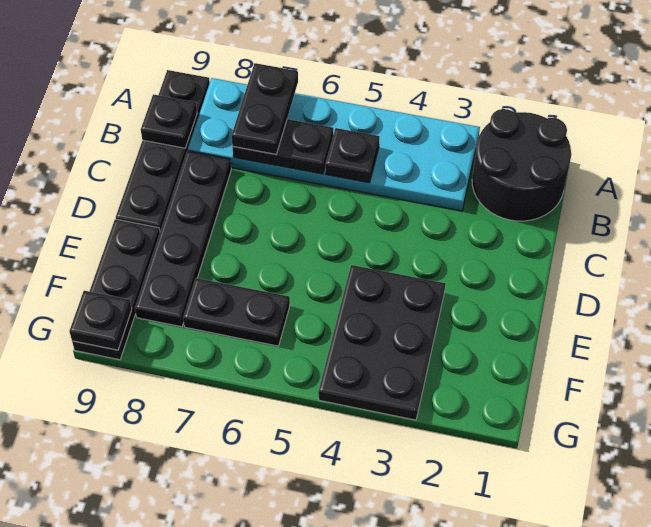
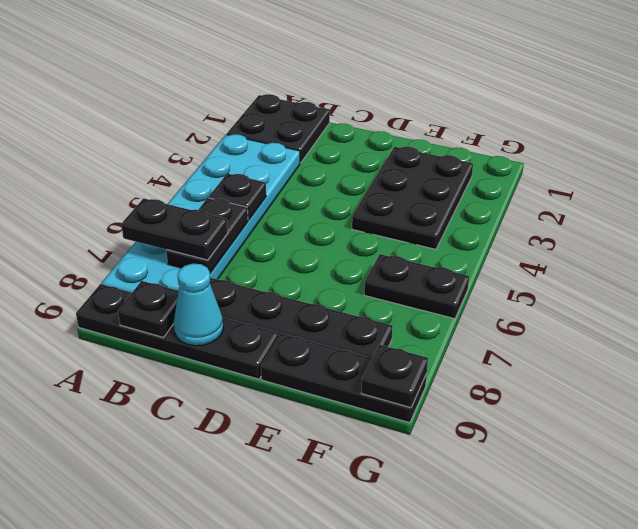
black round brick A1:B2 level 1 -> black plate A1:B2 level 1
none -> cyan cone C9 level 2
black plate E3:G4 level 1 -> black plate E2:F4 level 1
black plate F6:F7 level 1 -> black plate F6:G6 level 1

